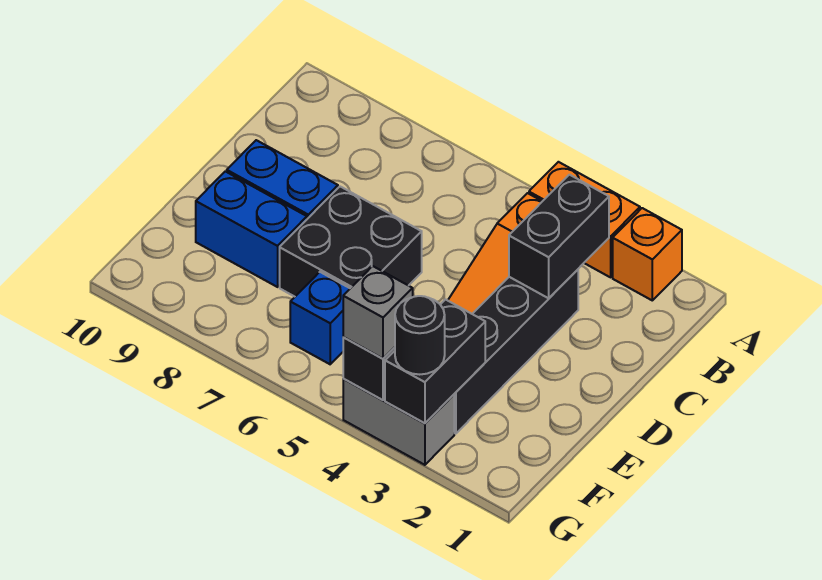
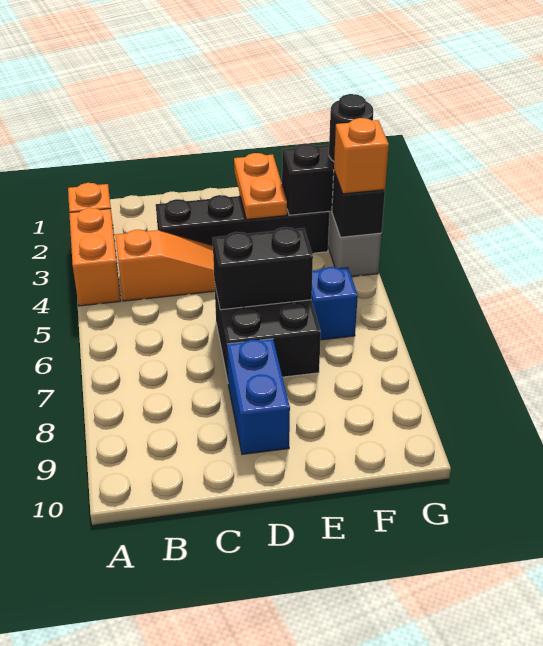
black brick B3:C3 level 2 -> black brick D6:E6 level 2
none -> orange plate E2:E3 level 2
blue brick E8:E9 level 1 -> none
grey brick G4 level 3 -> orange brick G4 level 3

